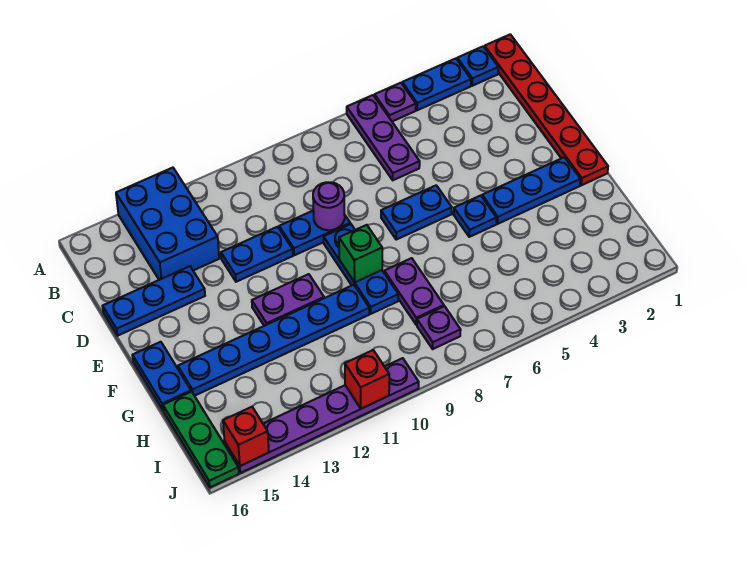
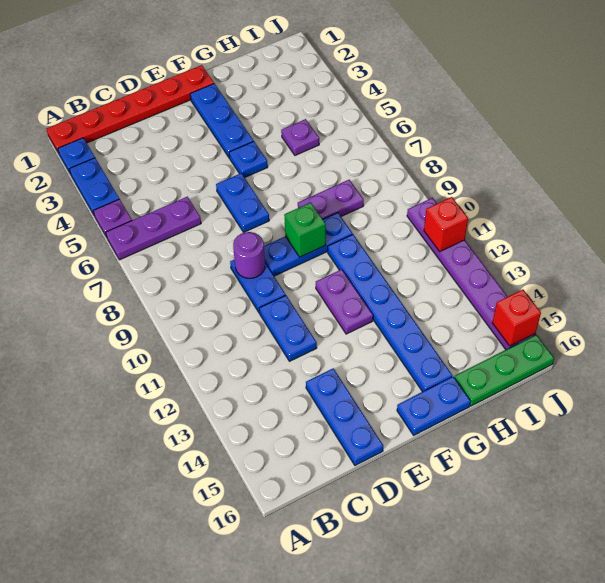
blue brick A13:C14 level 1 -> none
purple plate I8 level 1 -> purple plate H5 level 1

